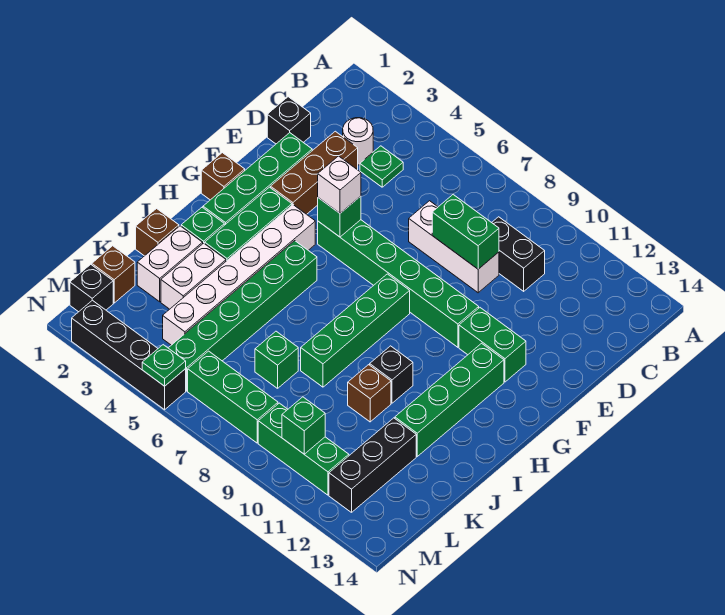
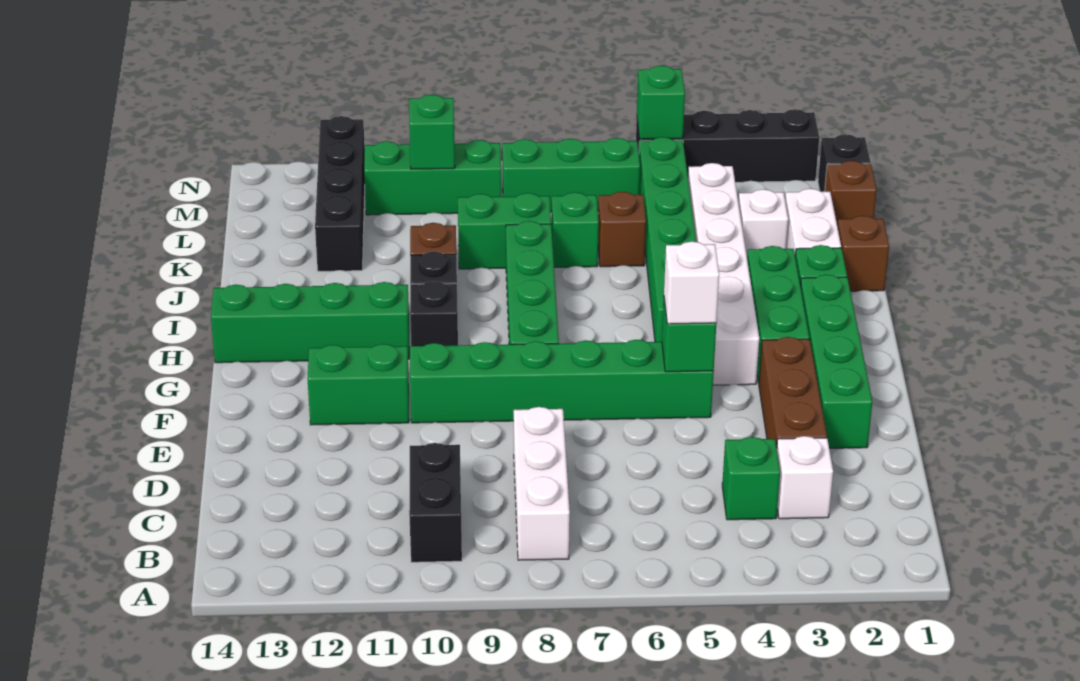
white round brick C3 level 1 -> white brick C3 level 1
green plate C4 level 1 -> green brick C4 level 1
black brick C9:C10 level 1 -> black brick B10:C10 level 1
black brick D1 level 1 -> black brick H10 level 1
white brick D7:D9 level 1 -> white brick B8:D8 level 1
green brick D8:D9 level 2 -> green brick K8:K9 level 1
brown brick G1 level 1 -> brown brick K6 level 1
green brick G12:J12 level 1 -> green brick H11:H14 level 1
white brick J3:K3 level 1 -> white brick K3 level 1
black brick K12:M12 level 1 -> black brick K12:N12 level 1
green plate N5 level 2 -> green brick N5 level 2

